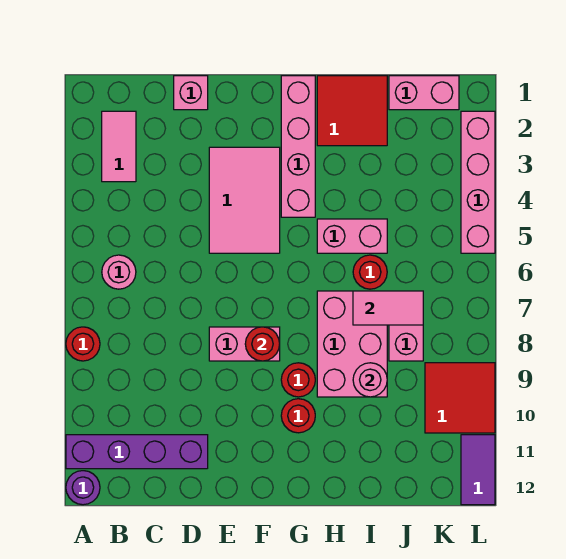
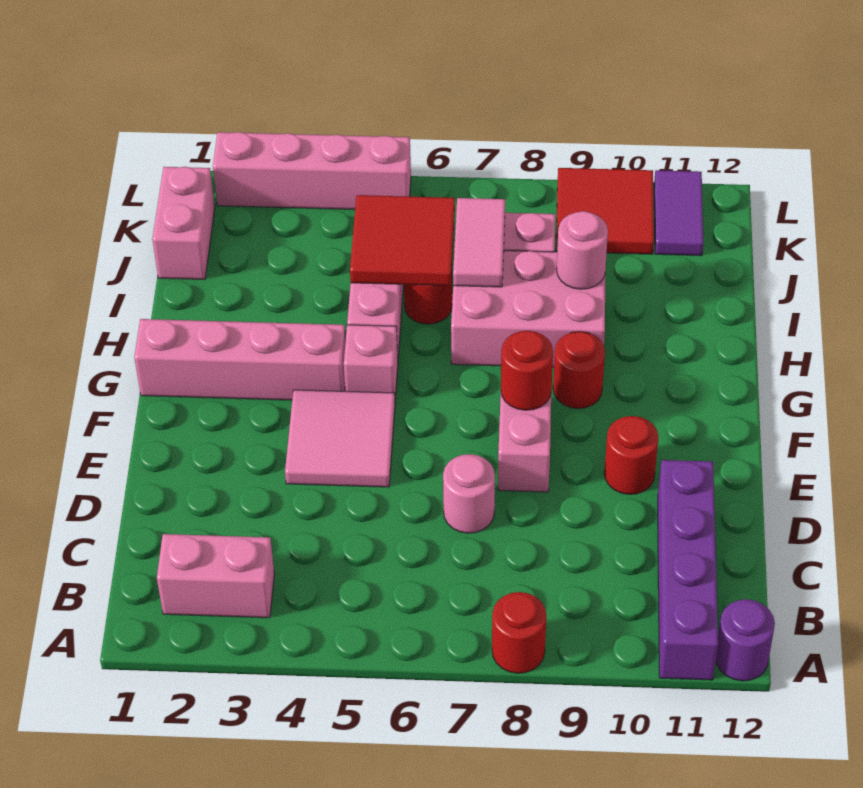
pink tile B2:B3 level 1 -> pink brick B2:B3 level 1
pink round brick B6 level 1 -> pink round brick D7 level 1
pink brick D1 level 1 -> pink brick G5 level 1
pink tile E3:F5 level 1 -> pink tile E4:F5 level 1
red round brick G10 level 1 -> red round brick E10 level 1
red tile H1:I2 level 1 -> red tile I5:J6 level 2
purple tile L11:L12 level 1 -> purple tile K11:L11 level 1

